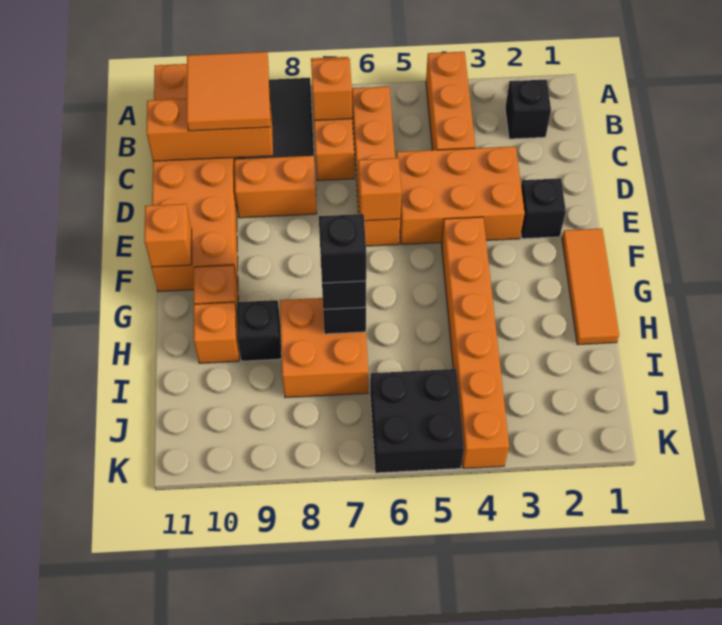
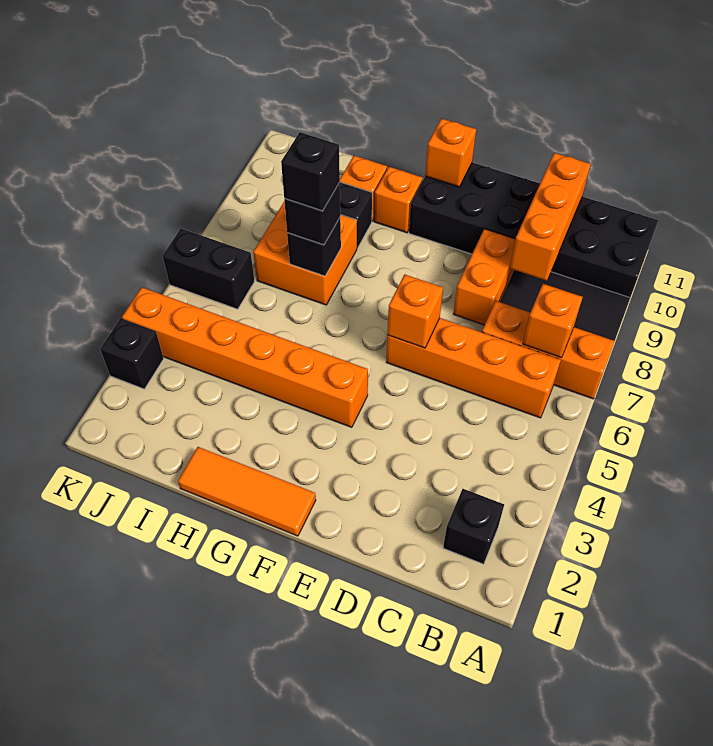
orange brick A4:C4 level 1 -> none
orange brick A10:F11 level 1 -> black brick A10:F11 level 1
orange tile B9:C10 level 3 -> none
orange brick D3:E5 level 1 -> none
black brick E2 level 1 -> black brick K3 level 1
black brick J5:K6 level 1 -> black brick J6:K6 level 1

